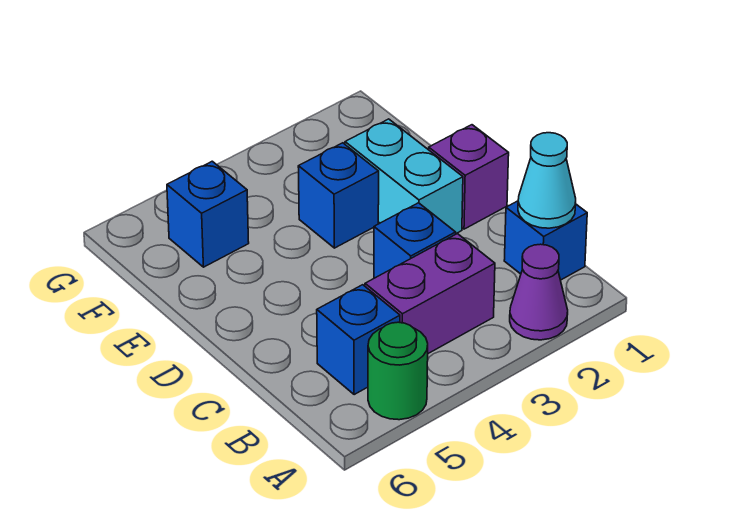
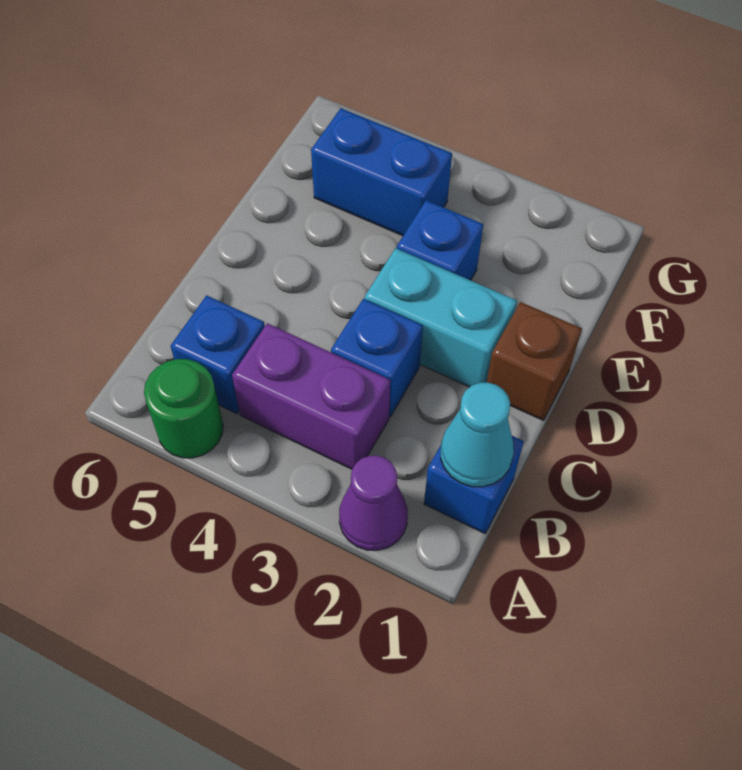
purple brick D1 level 1 -> brown brick D1 level 1
cyan brick D2:E2 level 1 -> cyan brick D2:D3 level 1
blue brick F5 level 1 -> blue brick F4:F5 level 1

